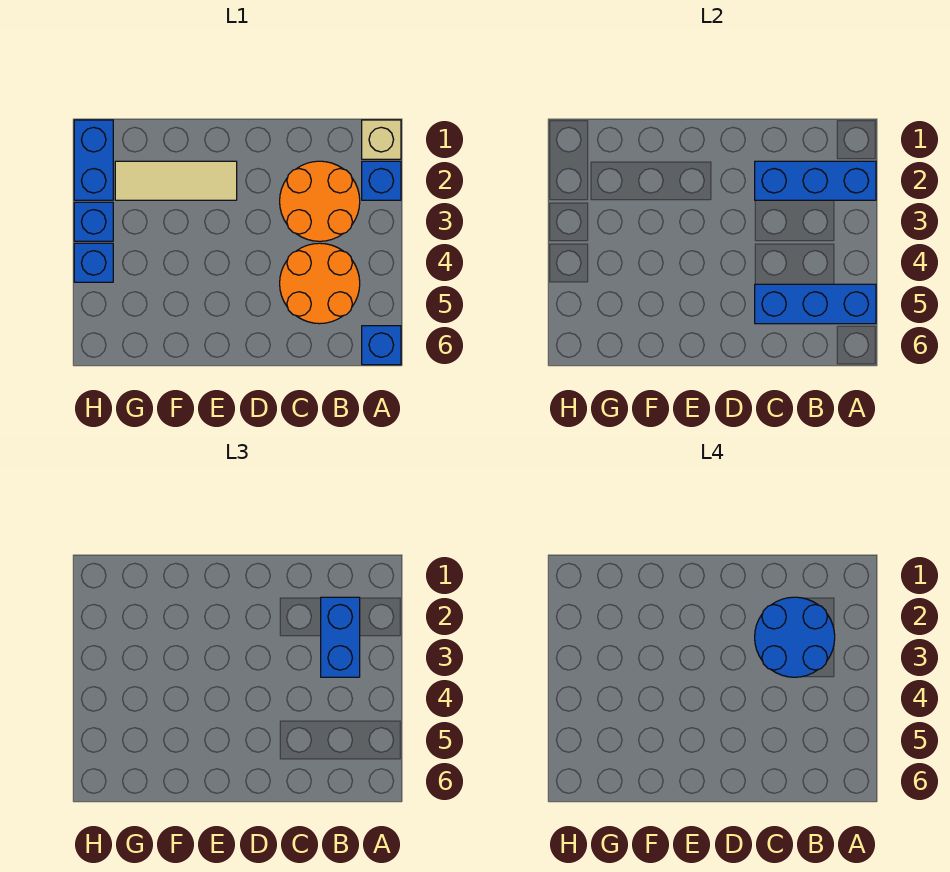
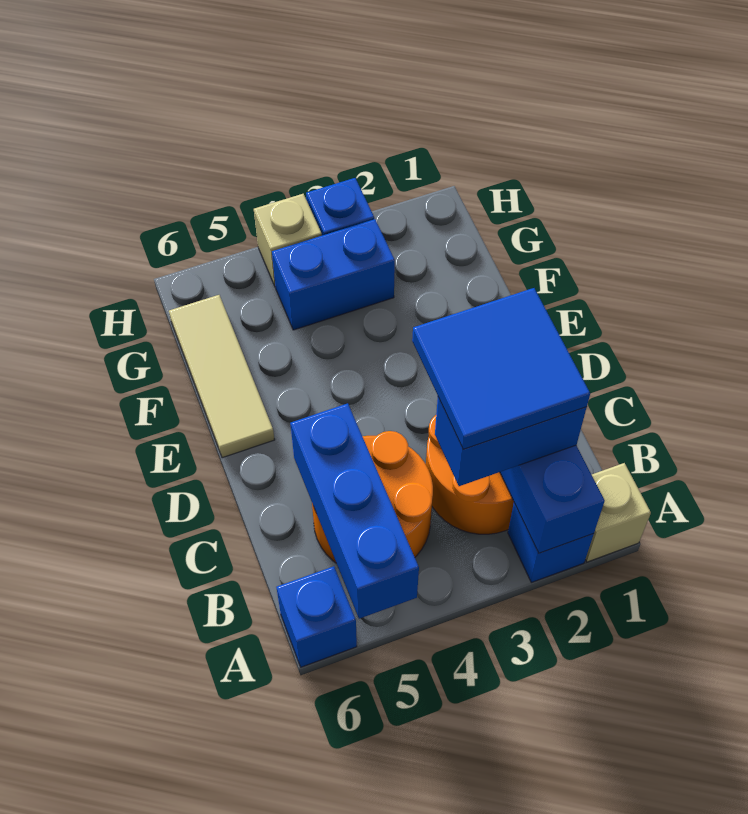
blue round brick B2:C3 level 4 -> blue tile B2:C3 level 4
tan tile E2:G2 level 1 -> tan tile E6:G6 level 1
blue brick H1:H2 level 1 -> blue brick G3:G4 level 1
blue brick H4 level 1 -> tan brick H4 level 1

